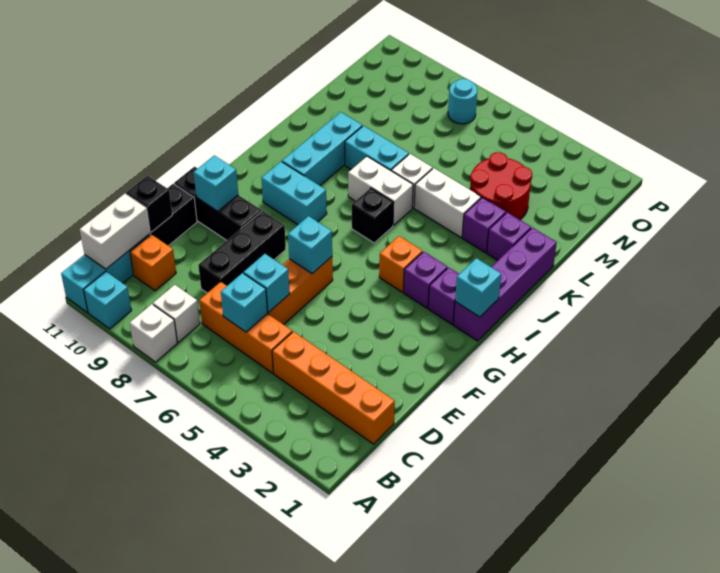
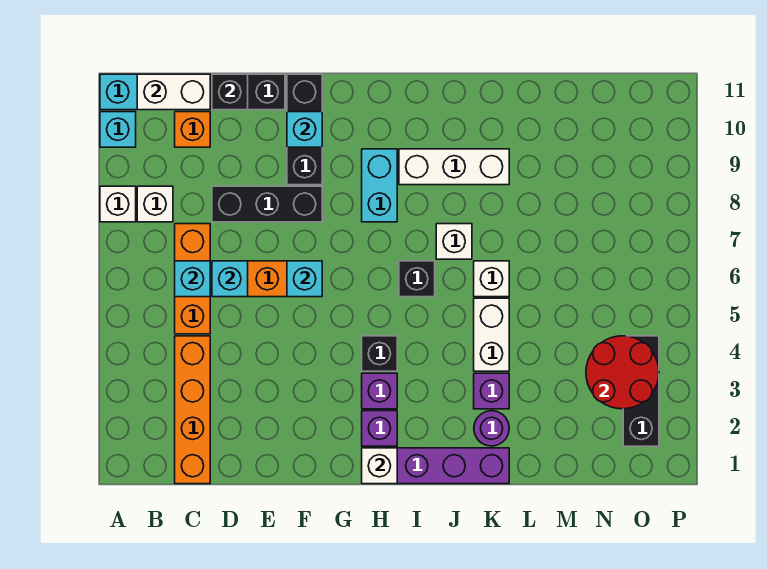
cyan brick H1 level 2 -> white brick H1 level 2
orange brick H4 level 1 -> black brick H4 level 1
cyan brick I9:K9 level 1 -> white brick I9:K9 level 1
white brick J6:J7 level 1 -> white brick J7 level 1
purple brick K2 level 1 -> purple round brick K2 level 1
cyan brick K7:K8 level 1 -> none
red round brick L3:M4 level 1 -> red round brick N3:O4 level 2
none -> black brick O2:O4 level 1
cyan round brick O7 level 1 -> none

